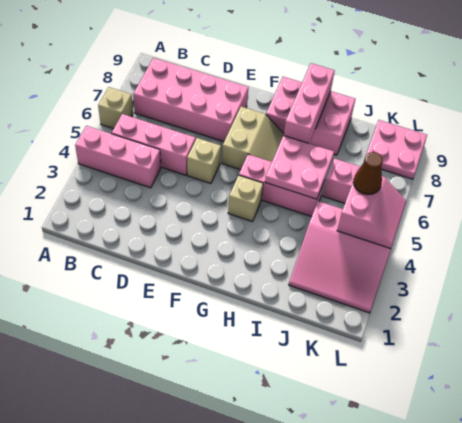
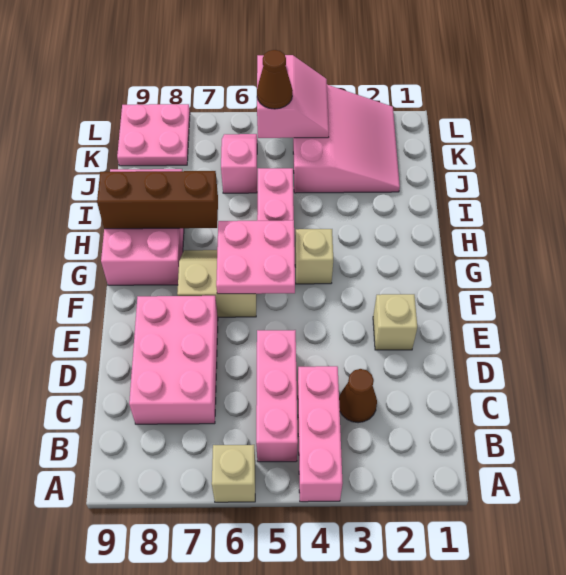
pink brick B7:E8 level 1 -> pink brick C7:E8 level 1
none -> brown cone C3 level 1
tan brick E5 level 1 -> tan brick E2 level 1
pink plate H5:I6 level 2 -> pink plate F5:G6 level 2
pink brick H7:H9 level 2 -> brown brick H7:H9 level 2
pink slope K4:L5 level 2 top K -> pink slope K4:L5 level 2 top 5

